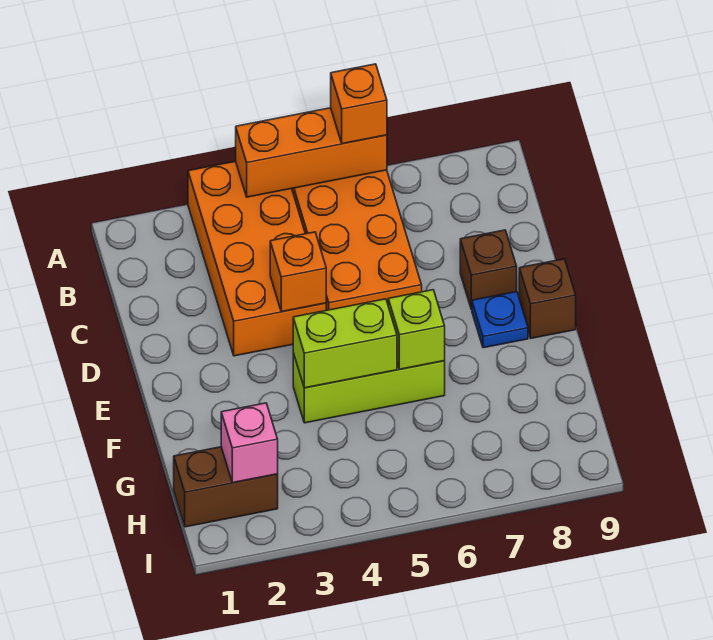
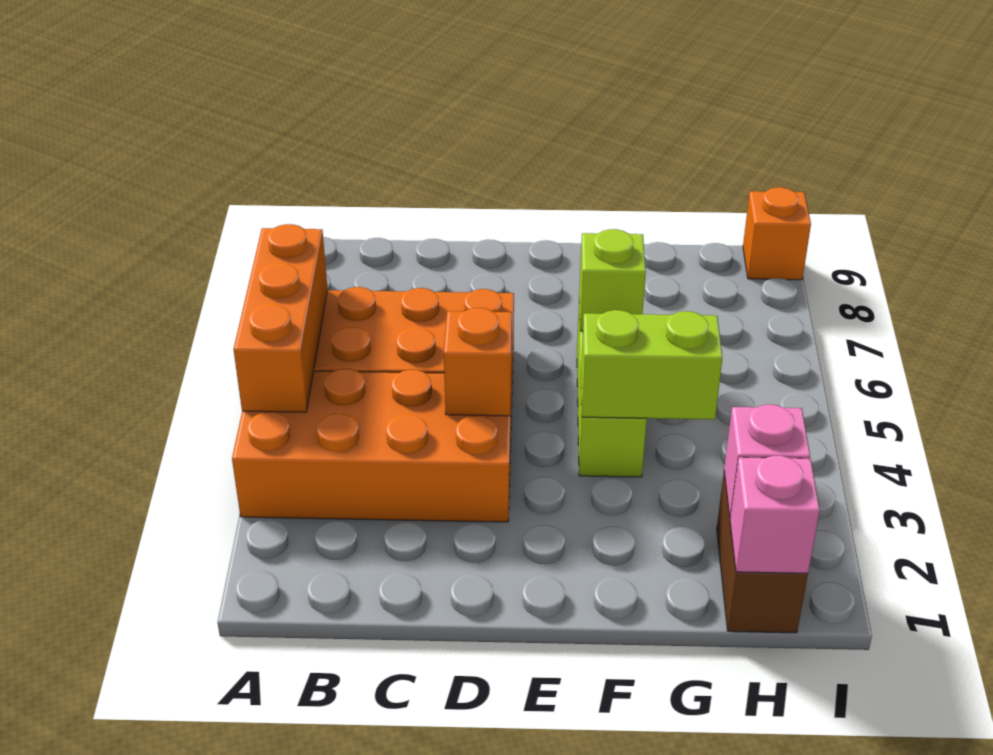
orange brick A6 level 3 -> orange brick I9 level 1
brown brick D8 level 1 -> none
blue plate E8 level 1 -> none
brown brick E9 level 1 -> none
lime brick F4:F5 level 2 -> lime brick F4:G4 level 2
none -> pink brick H1 level 2

